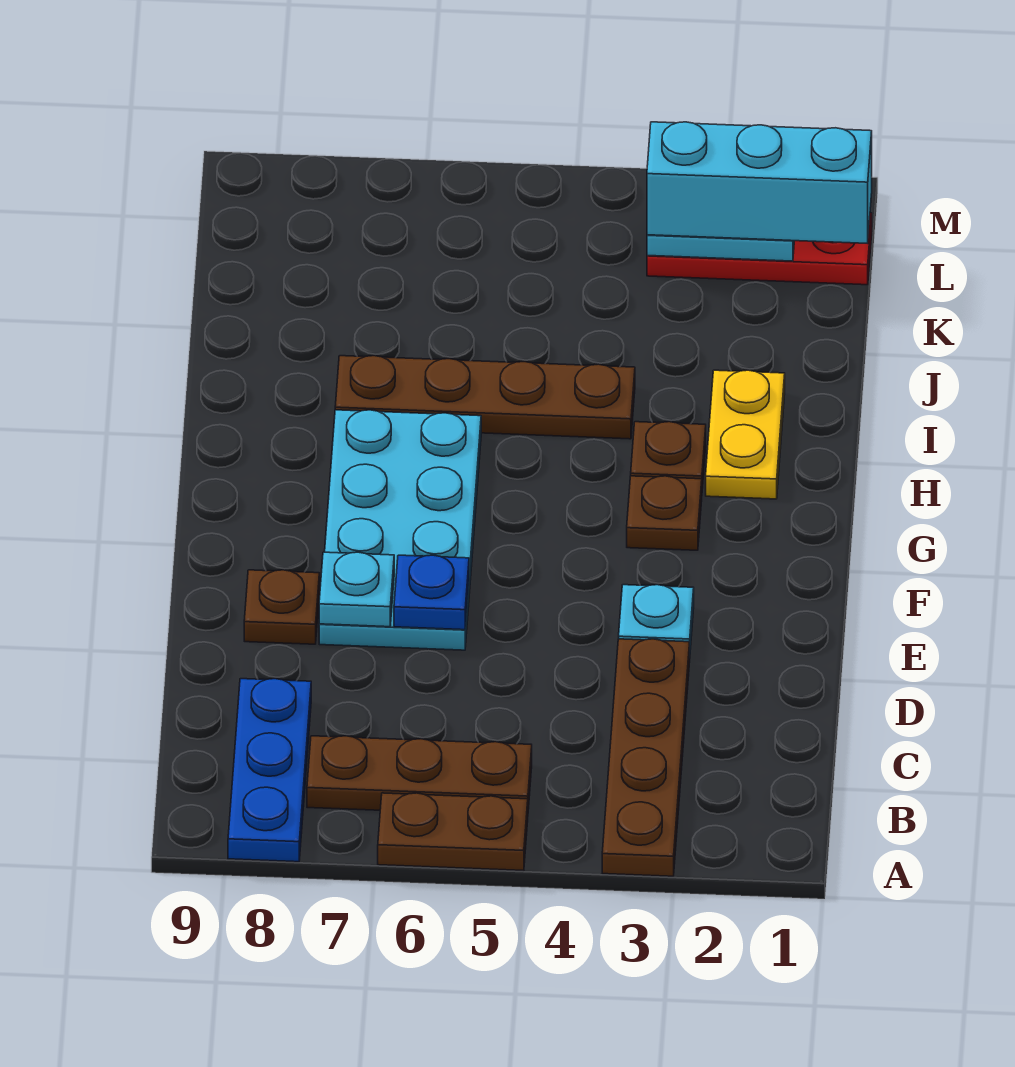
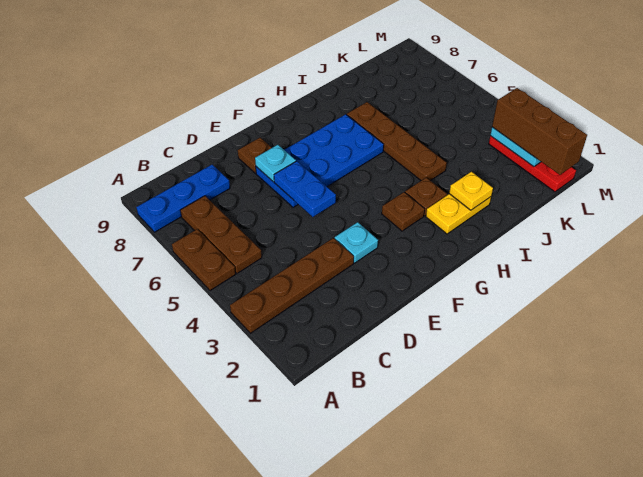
cyan plate E6:H7 level 1 -> blue plate E6:H7 level 1
blue plate E6 level 2 -> blue plate E5:E6 level 2
none -> yellow plate I2 level 2
cyan brick L1:L3 level 3 -> brown brick L1:L3 level 3

